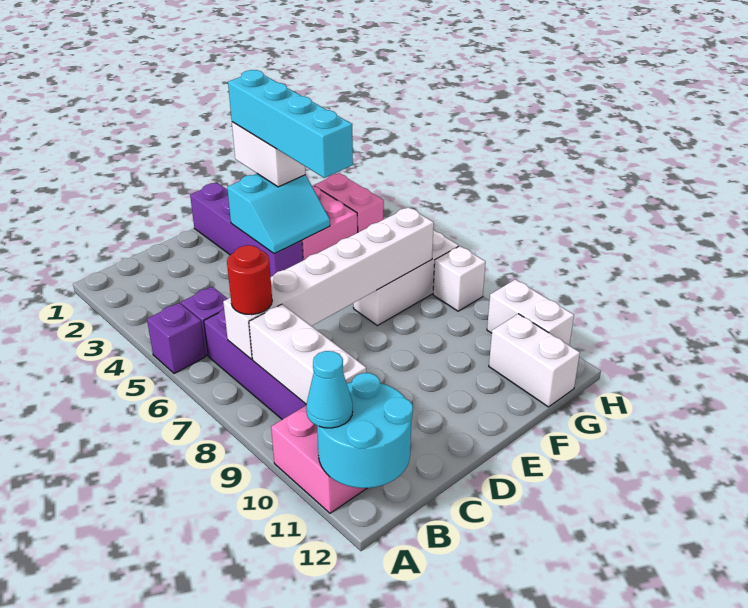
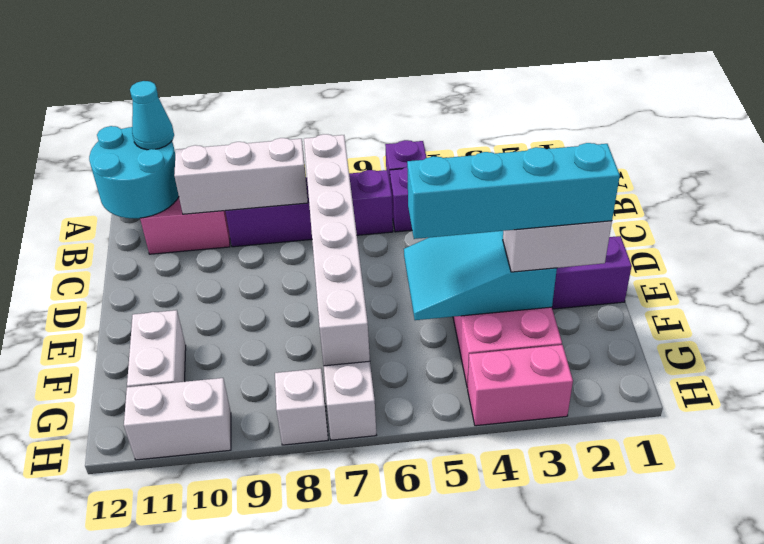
red round brick B7 level 3 -> none
cyan slope E3:F4 level 2 top 3 -> cyan slope E3:F5 level 2 top 3
white brick G11:G12 level 1 -> white brick F11:G11 level 1

